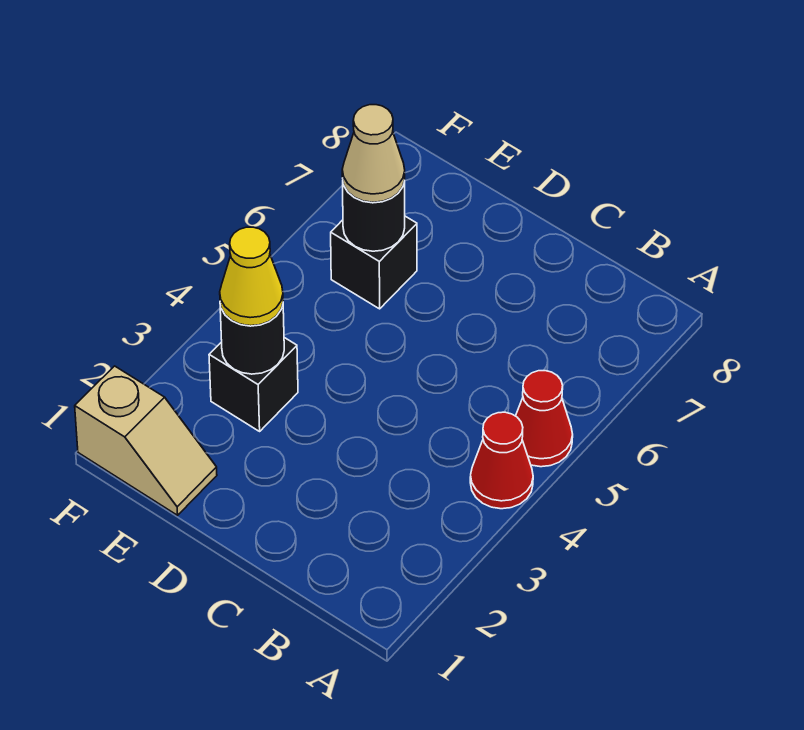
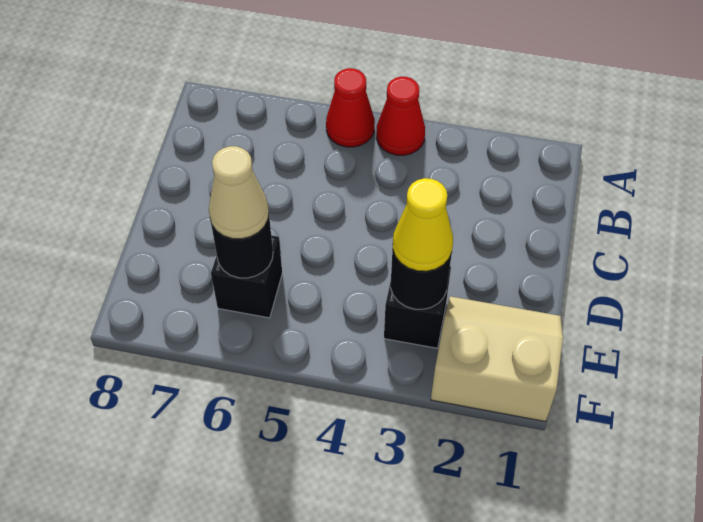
tan slope E1:F1 level 1 top F -> tan slope E1:F2 level 1 top F

